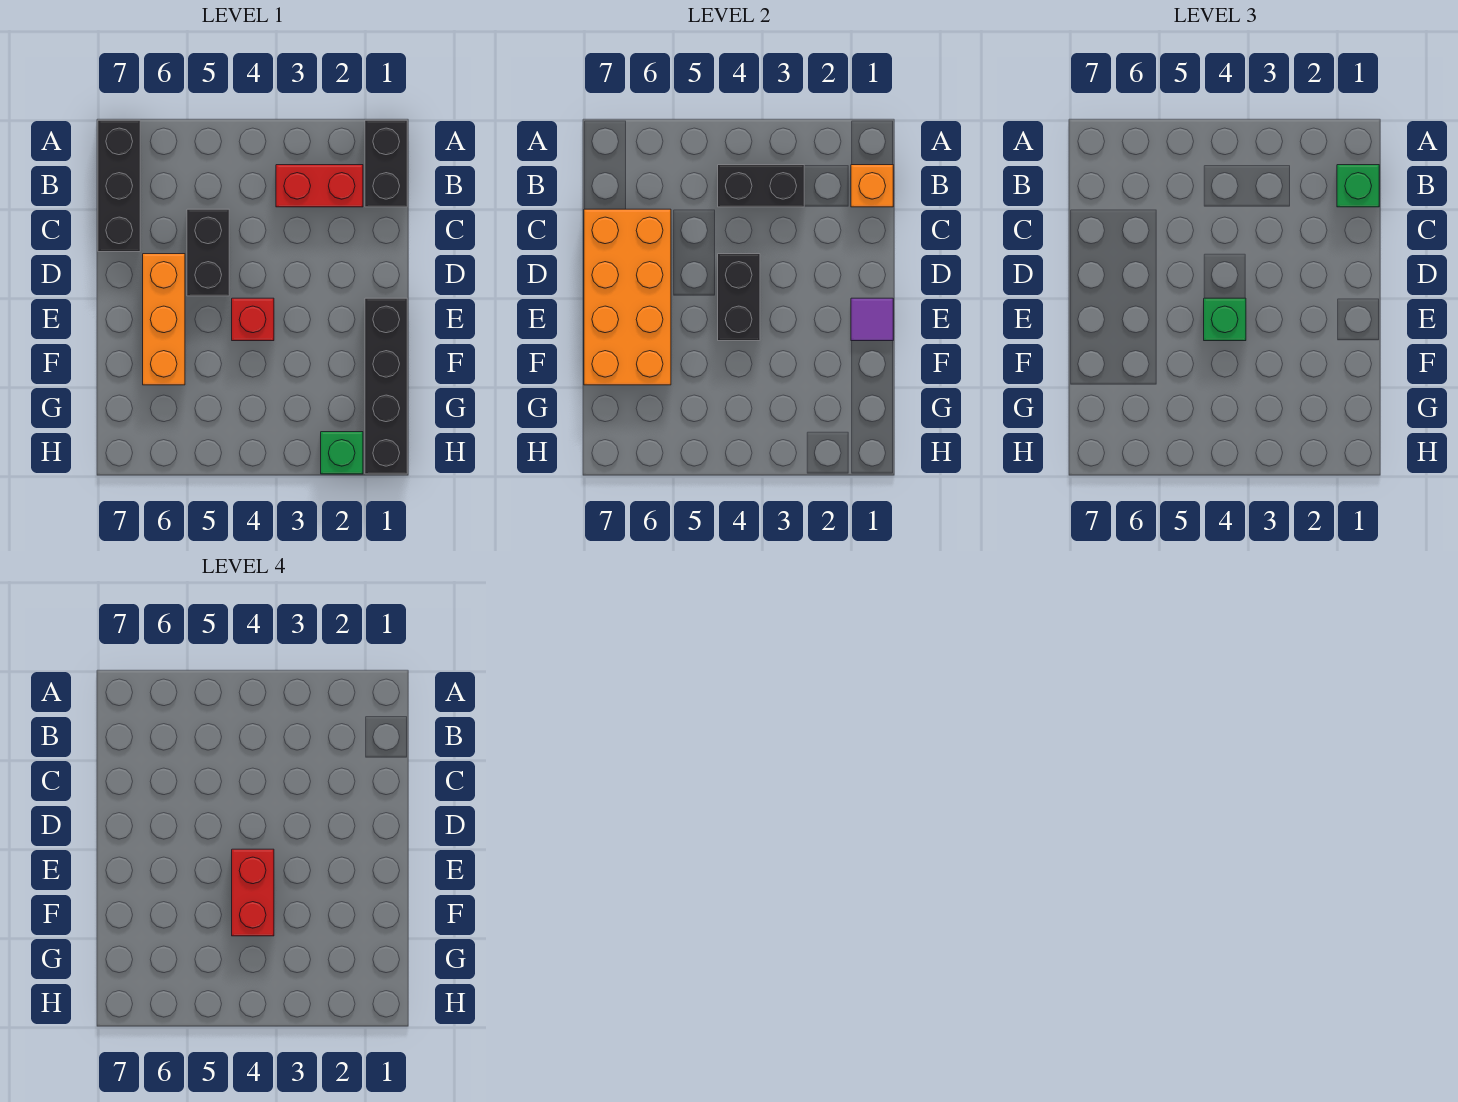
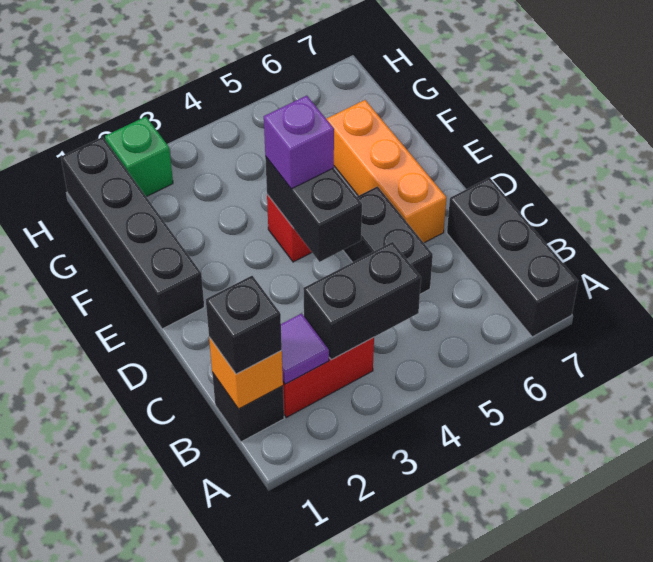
black brick A1:B1 level 1 -> black brick B1 level 1
green brick B1 level 3 -> black brick B1 level 3
orange brick C6:F7 level 2 -> none
purple tile E1 level 2 -> purple tile B2 level 2
green brick E4 level 3 -> purple brick E4 level 3
red brick E4:F4 level 4 -> none

